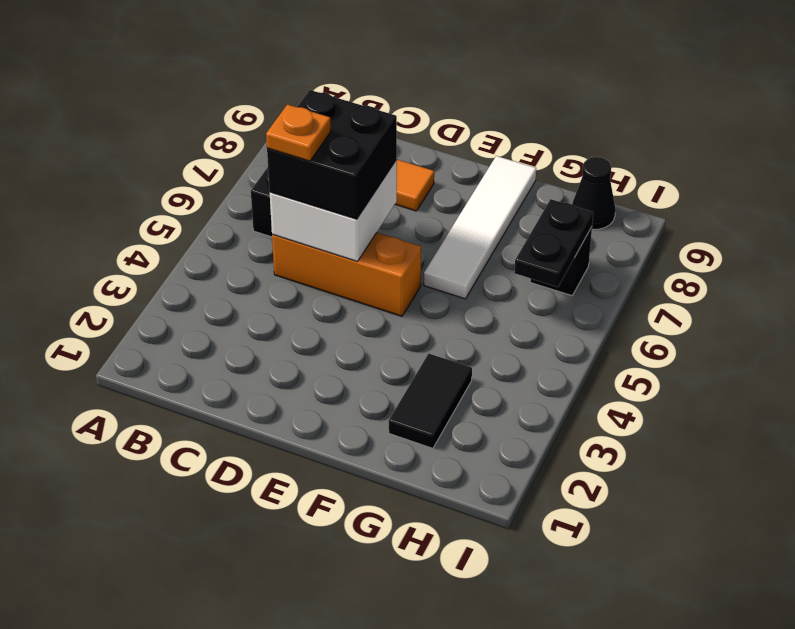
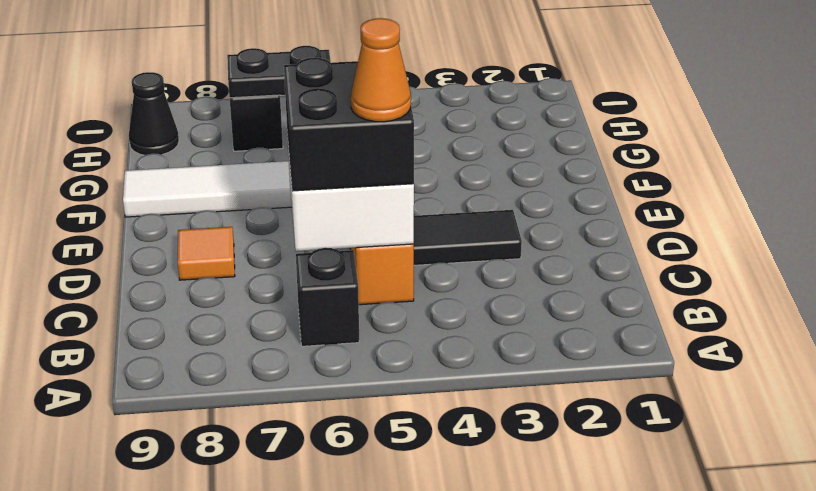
orange plate C5 level 4 -> orange cone C5 level 4
black tile G2:G3 level 1 -> black tile D3:D4 level 1

